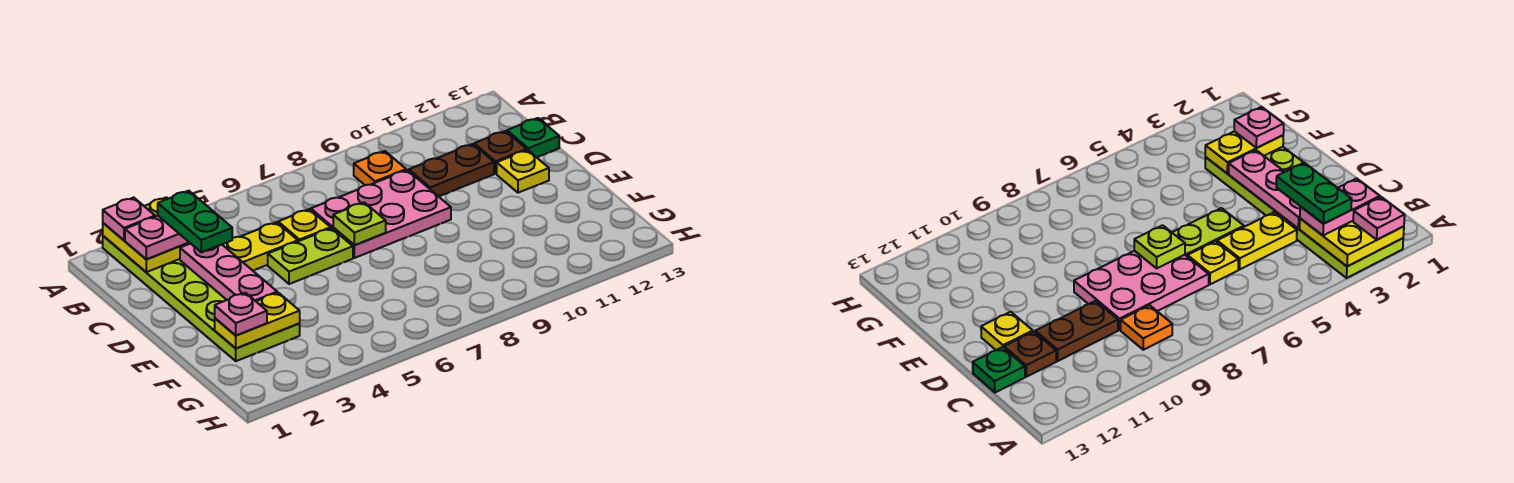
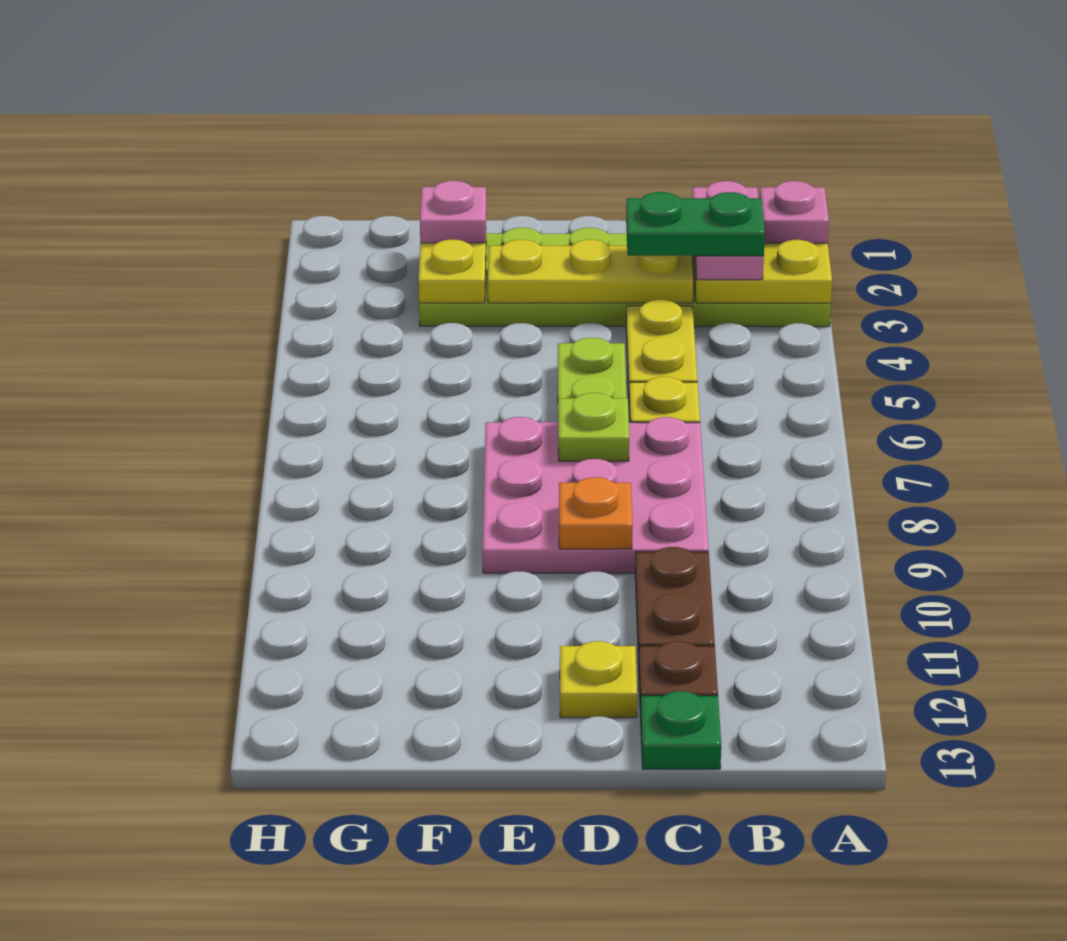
orange plate B9 level 1 -> orange plate D9 level 2
pink plate C3:E3 level 2 -> yellow plate C3:E3 level 2
pink plate C7:D9 level 1 -> pink plate C7:E9 level 1

